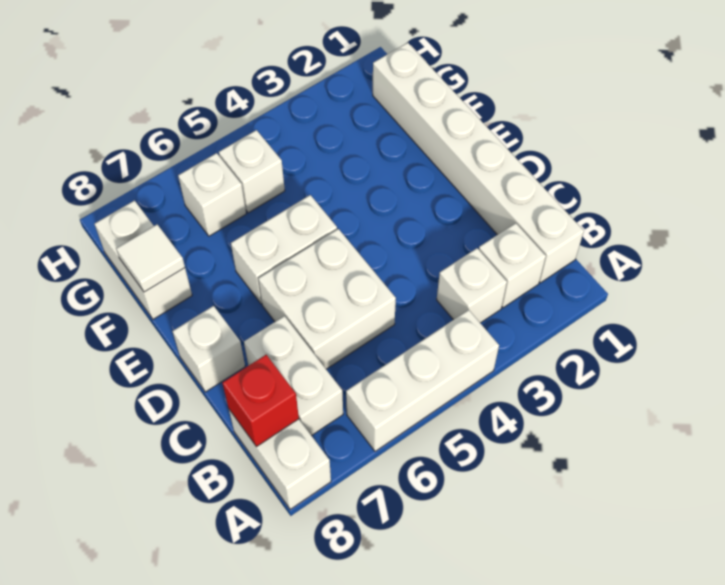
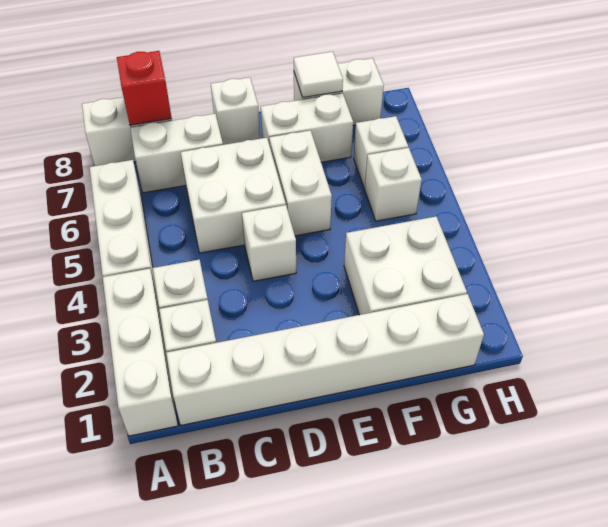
none -> white brick A1:A3 level 1
none -> white brick D4 level 1
none -> white brick E7:F7 level 1
none -> white brick F2:G3 level 1

